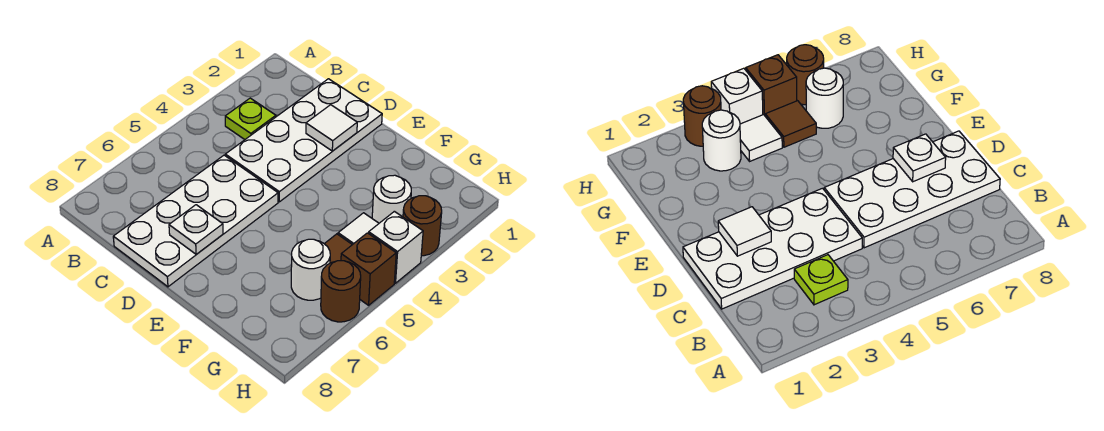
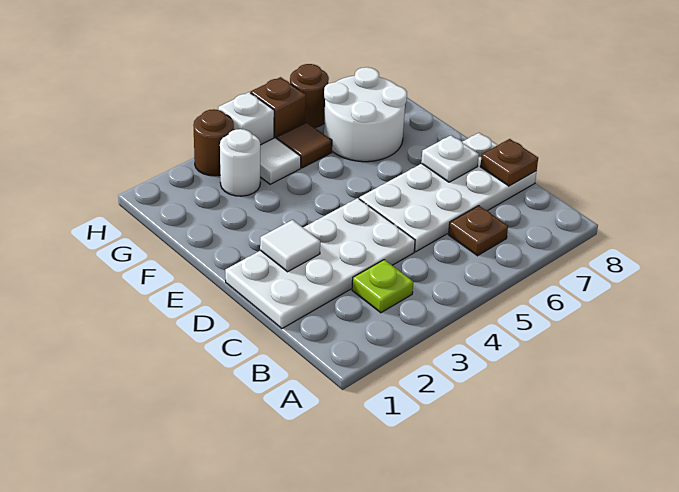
none -> brown plate B6 level 1
none -> brown plate C8 level 2
white round brick G6 level 1 -> white round brick F6:G7 level 1

